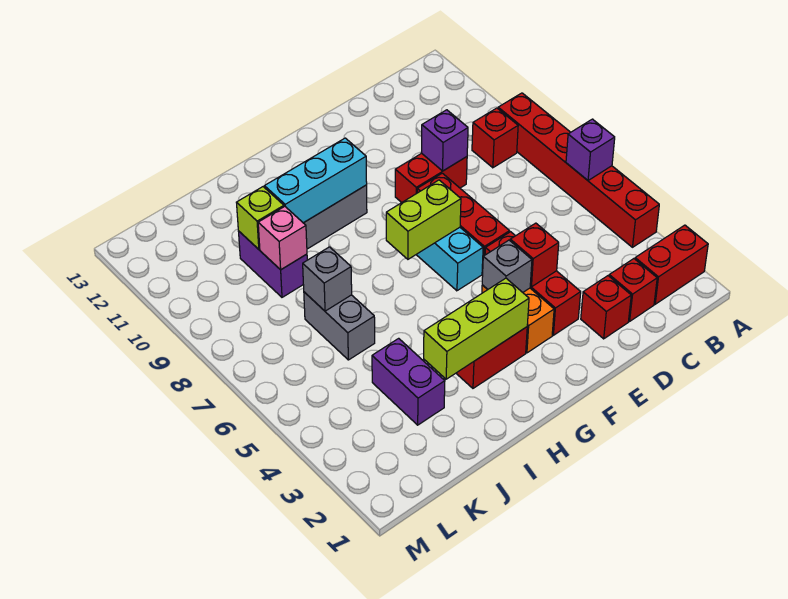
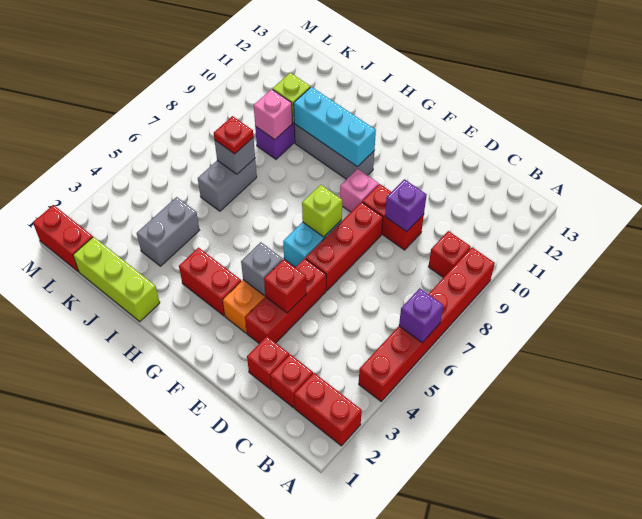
lime brick F7:G7 level 2 -> lime brick F7 level 2
none -> pink brick F9 level 1
lime brick G3:I3 level 2 -> lime brick I1:K1 level 1
purple brick J3:J4 level 1 -> grey brick J3:J4 level 1
none -> red plate J7 level 3
none -> red brick L1:M1 level 1

